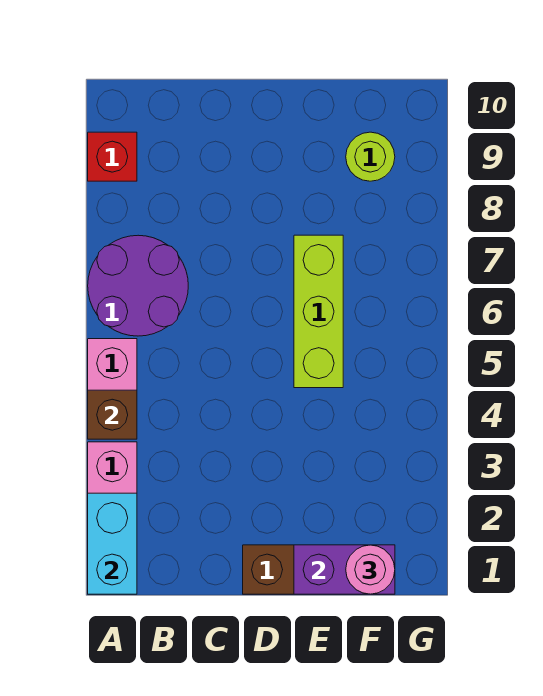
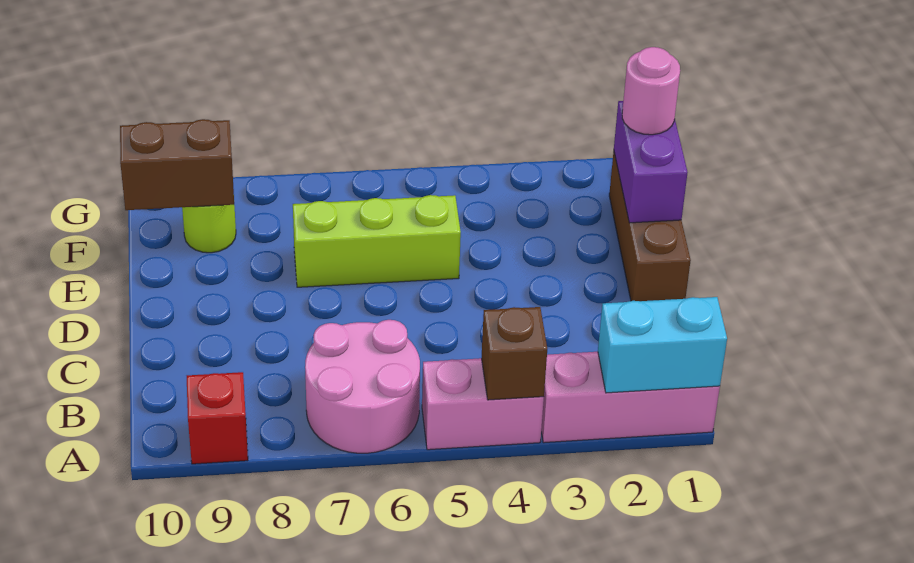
purple round brick A6:B7 level 1 -> pink round brick A6:B7 level 1
none -> brown brick F9:F10 level 2

